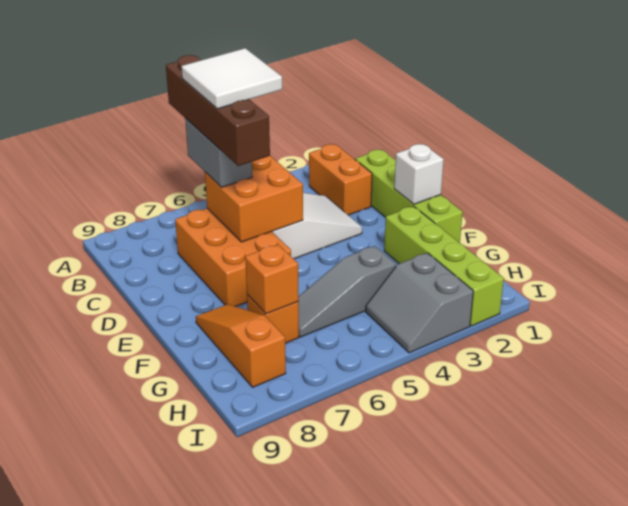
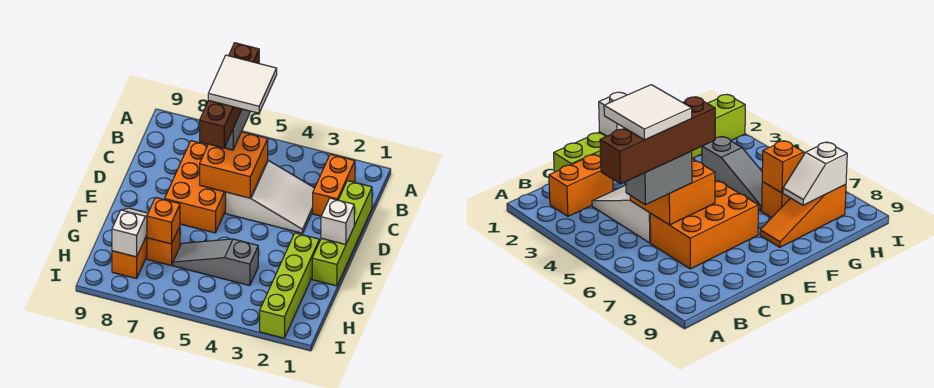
none -> white slope G8:H8 level 2 top H
grey slope H3:I4 level 1 top 3 -> none

